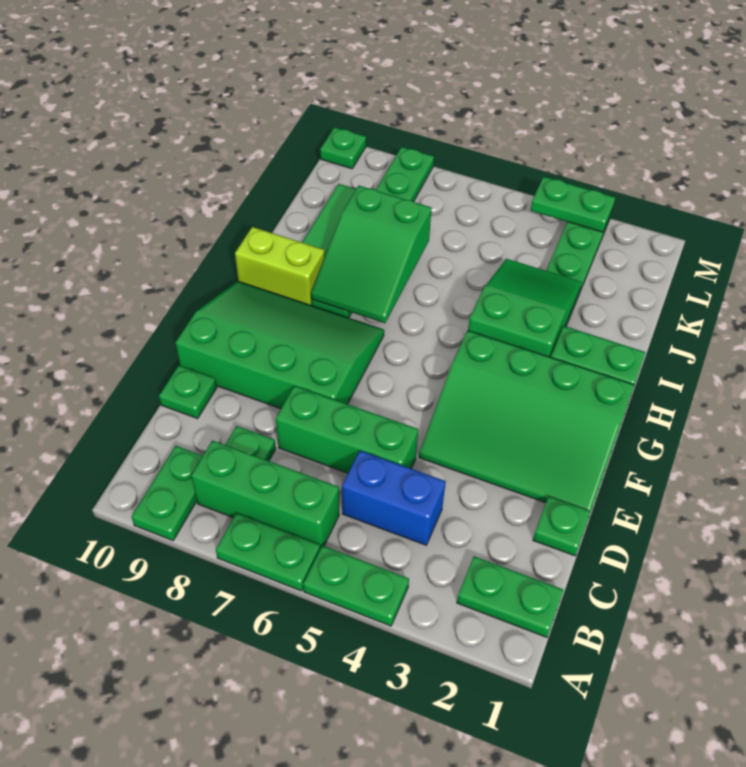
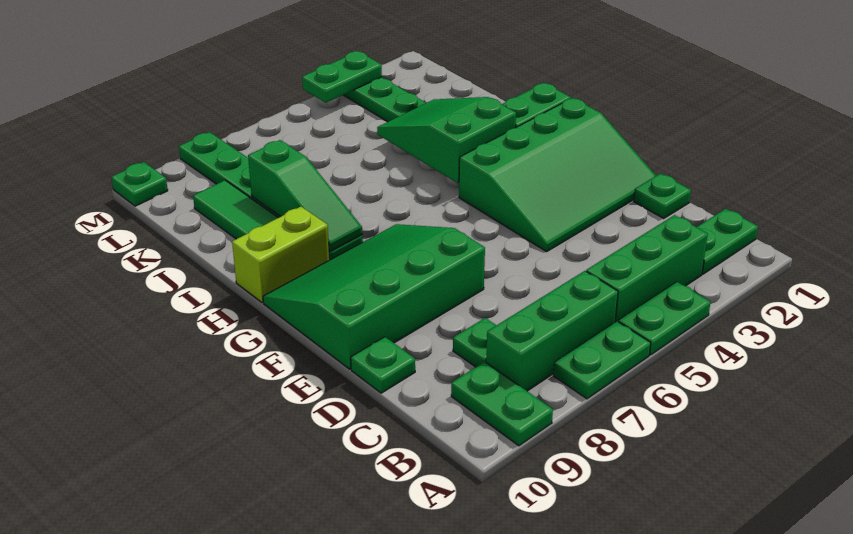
blue brick C4:C5 level 1 -> none
green brick D5:D7 level 1 -> green brick B3:B5 level 1
green slope H7:J8 level 2 top J -> green slope H8:J8 level 2 top J

